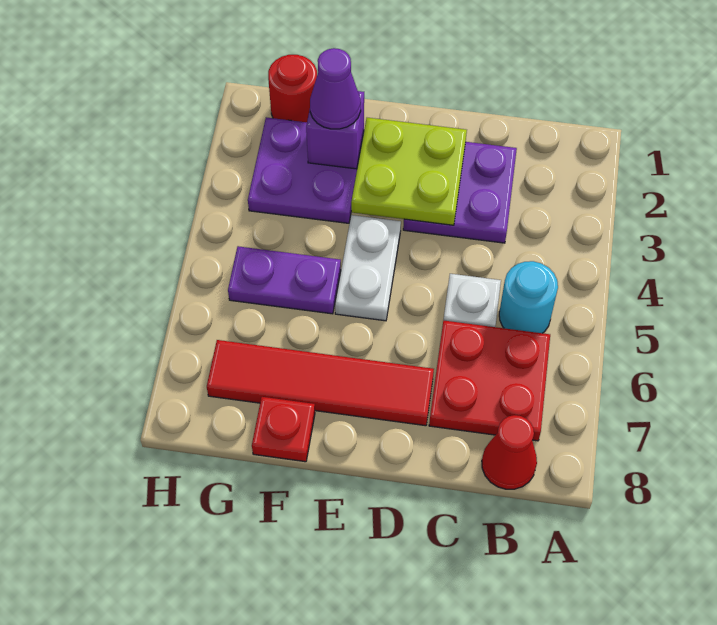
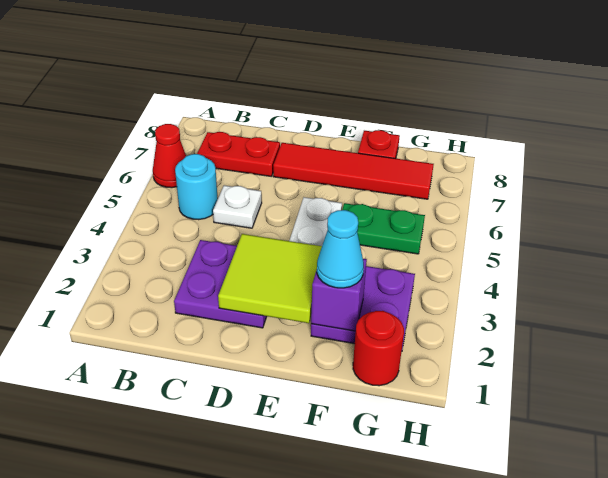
red plate B6:C7 level 1 -> red plate B7:C7 level 1
red cone B8 level 1 -> red cone A6 level 1
lime plate D2:E3 level 2 -> lime tile D2:E3 level 2
purple cone F2 level 3 -> cyan cone F2 level 3
purple plate F5:G5 level 1 -> green plate F5:G5 level 1

